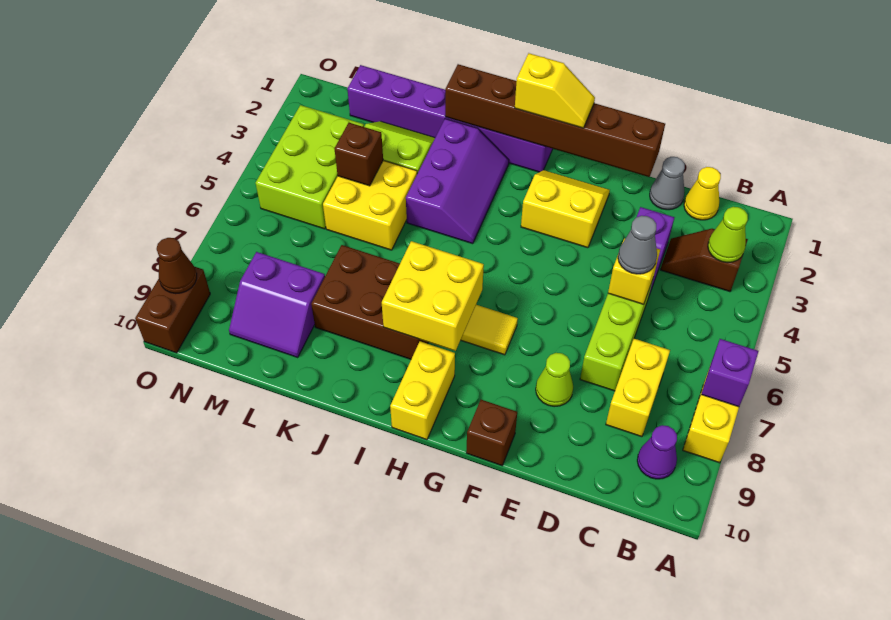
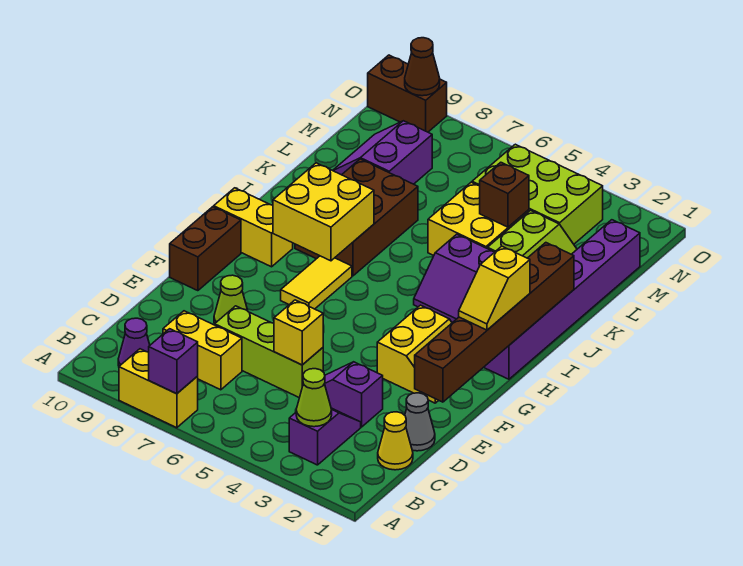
brown slope B3:C3 level 1 top B -> purple slope B3:C3 level 1 top B
grey cone D5 level 3 -> none
brown brick F10 level 1 -> brown brick F10:G10 level 1

